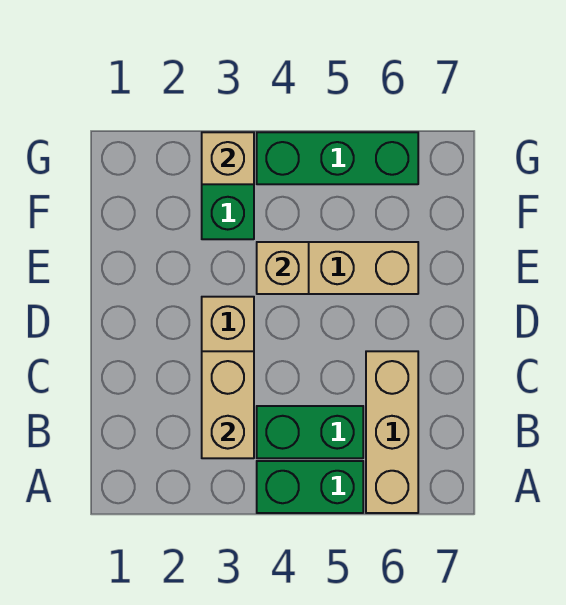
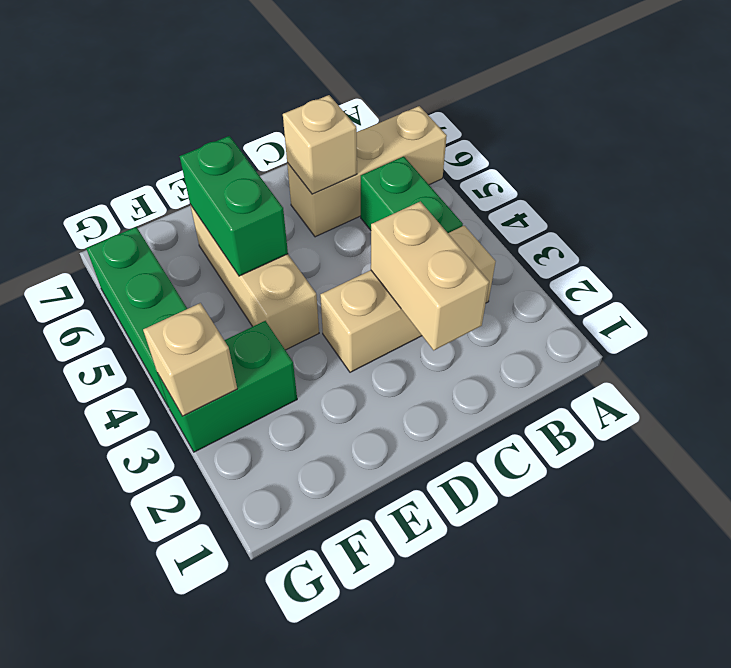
green brick A4:A5 level 1 -> green brick E5:E6 level 2
tan brick B3:C3 level 2 -> tan brick C2:C3 level 2
tan brick E4 level 2 -> tan brick C6 level 2

